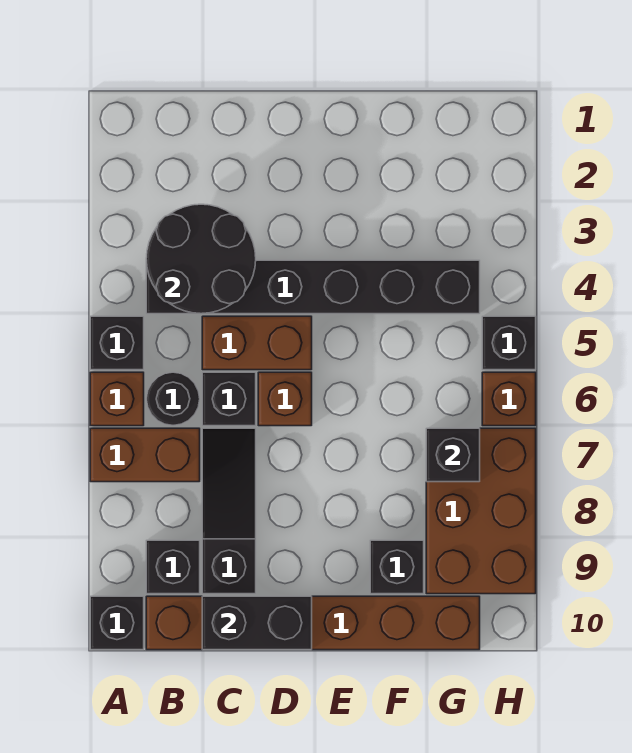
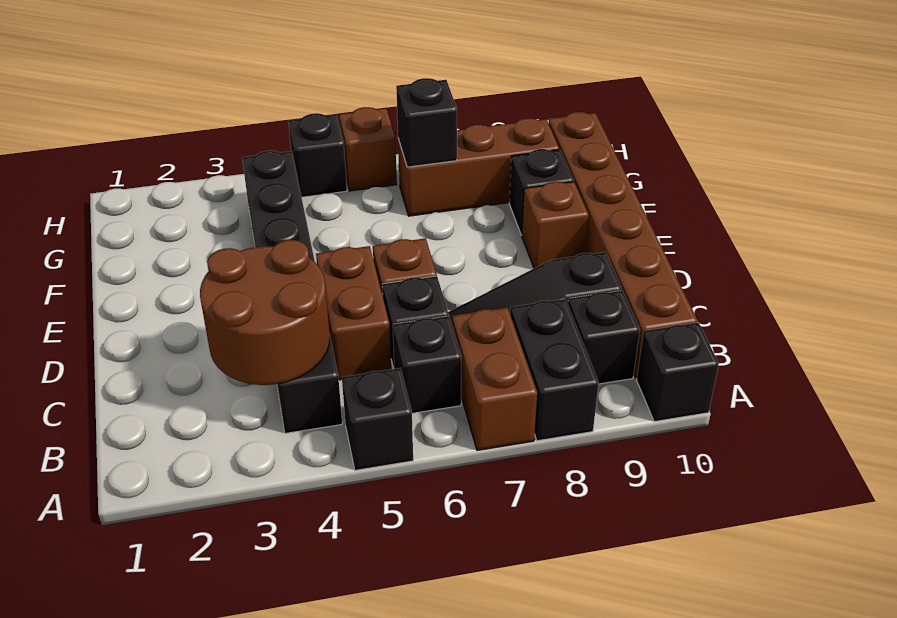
brown brick A6 level 1 -> brown brick E9 level 1
black round brick B3:C4 level 2 -> brown round brick B3:C4 level 2
black round brick B6 level 1 -> black brick B6 level 1
black brick C10:D10 level 2 -> black brick A8:B8 level 1
brown brick G7:H9 level 1 -> brown brick G7:G9 level 1

